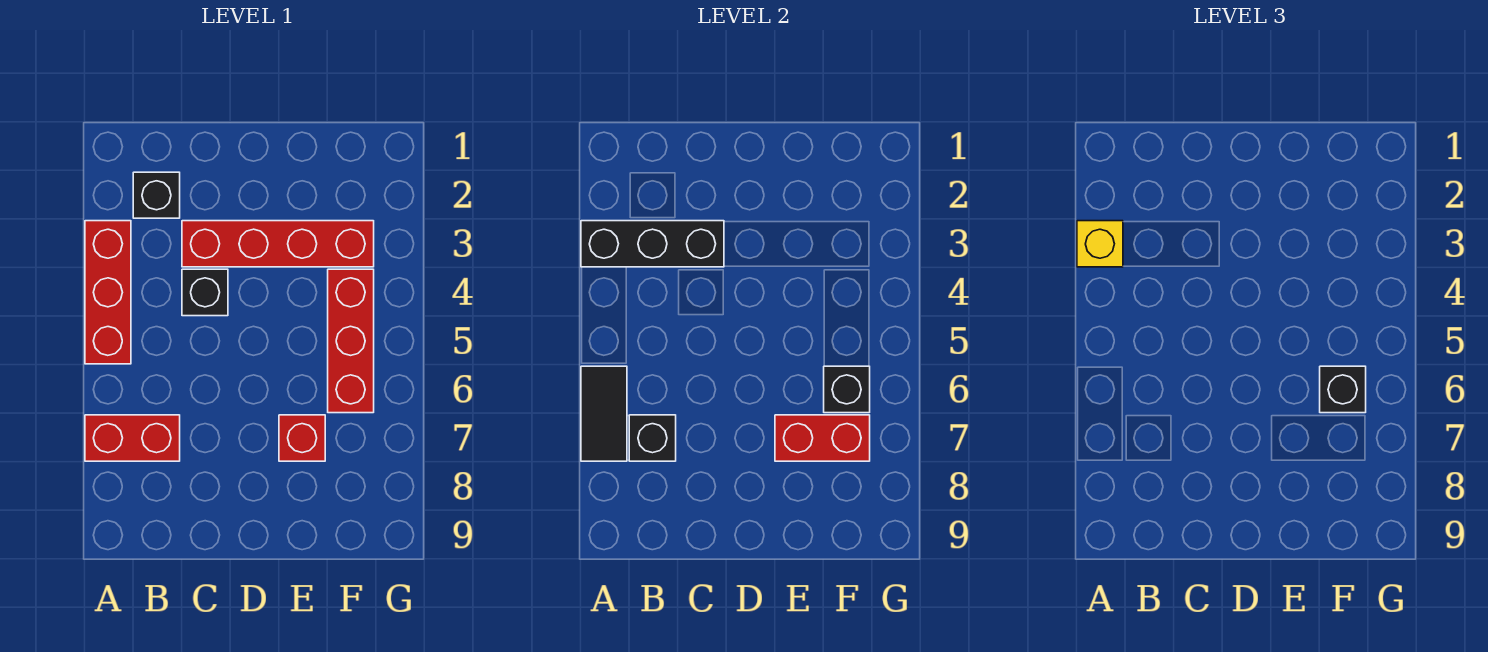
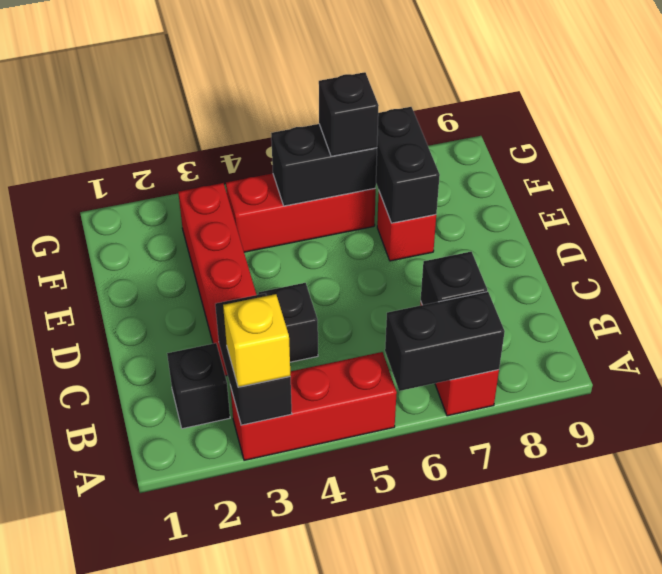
black brick A3:C3 level 2 -> black brick A3:B3 level 2
black tile A6:A7 level 2 -> black brick A6:A7 level 2
red brick E7:F7 level 2 -> black brick E7:F7 level 2
black brick F6 level 2 -> black brick F5:F6 level 2

